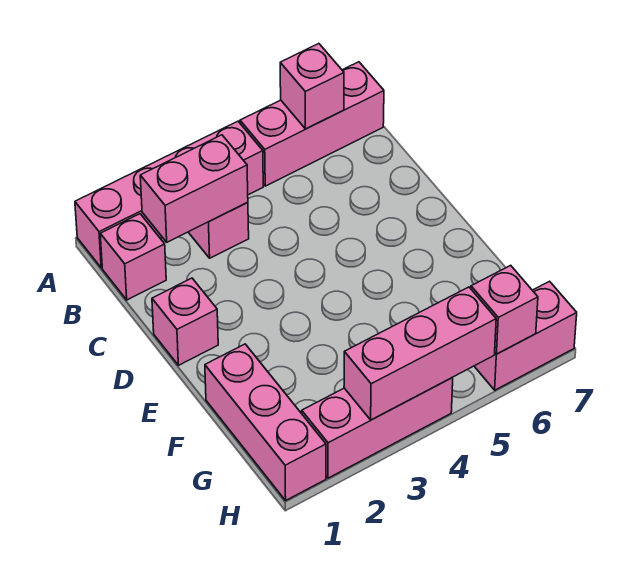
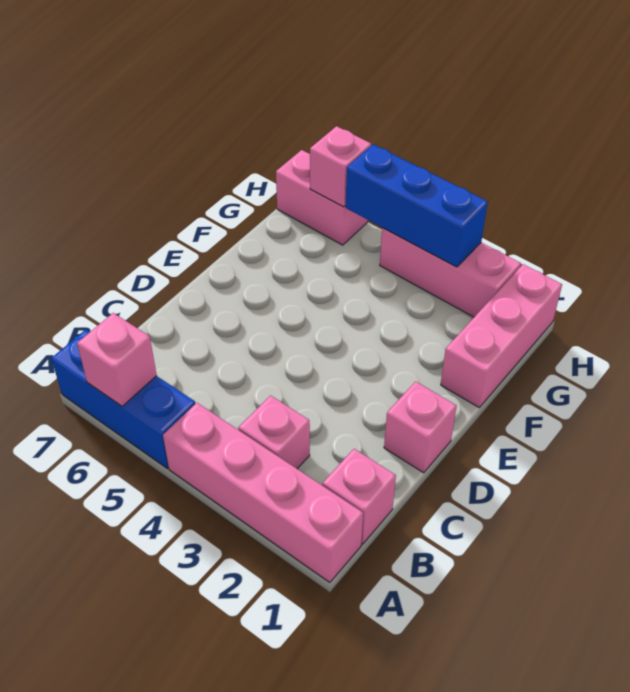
pink brick A5:A7 level 1 -> blue brick A5:A7 level 1
pink brick B2:B3 level 2 -> none
pink brick H3:H5 level 2 -> blue brick H3:H5 level 2

